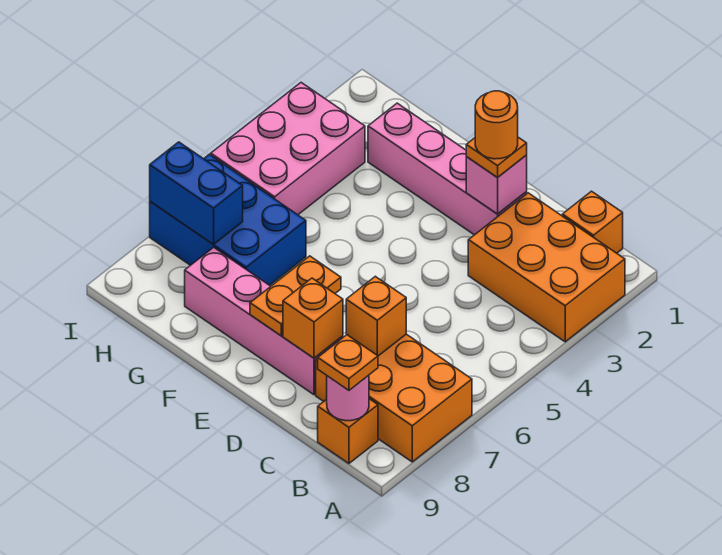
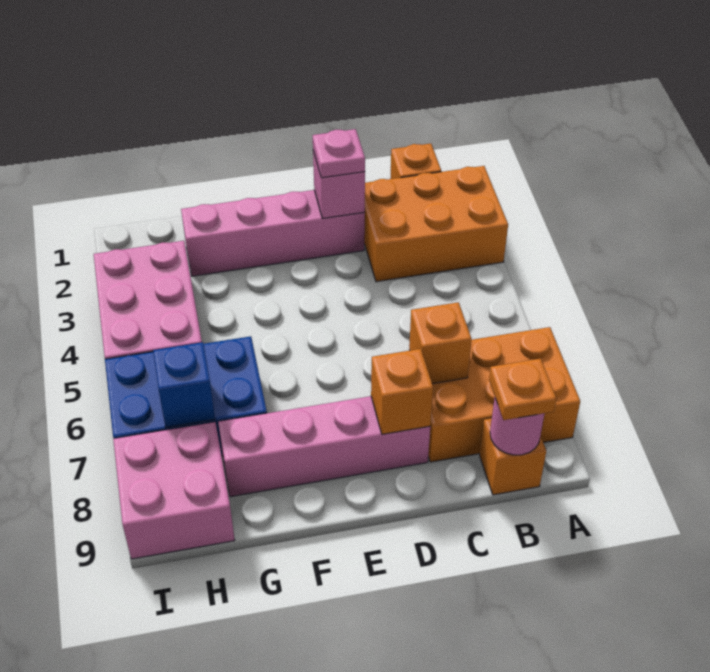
orange plate D2 level 3 -> pink plate D2 level 3
orange round brick D2 level 4 -> none
orange plate E7:E8 level 2 -> none
blue brick H7:I7 level 2 -> blue brick H7 level 2
none -> pink brick H8:I9 level 1

